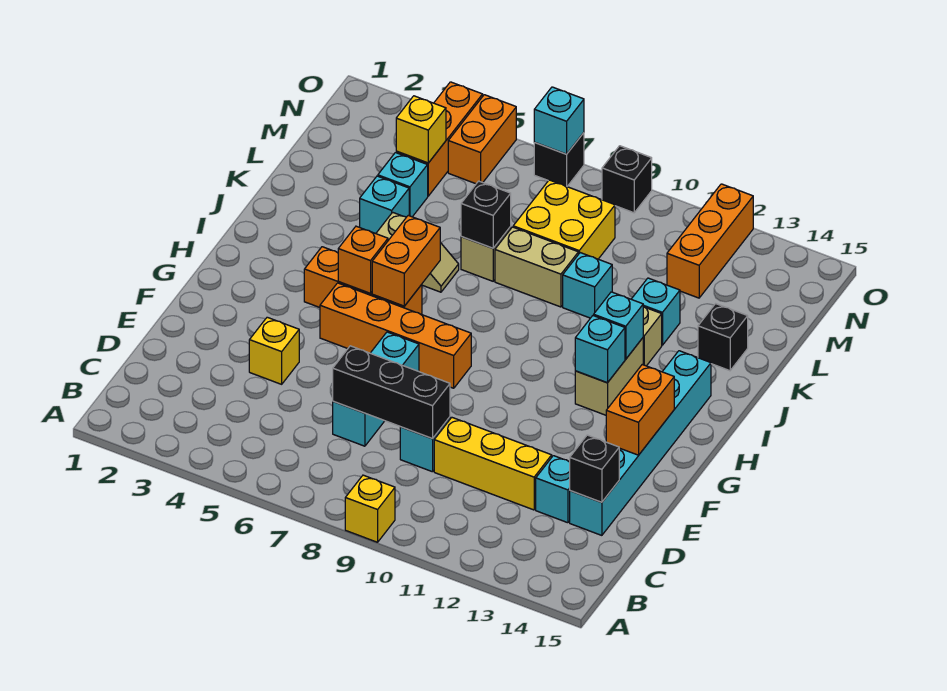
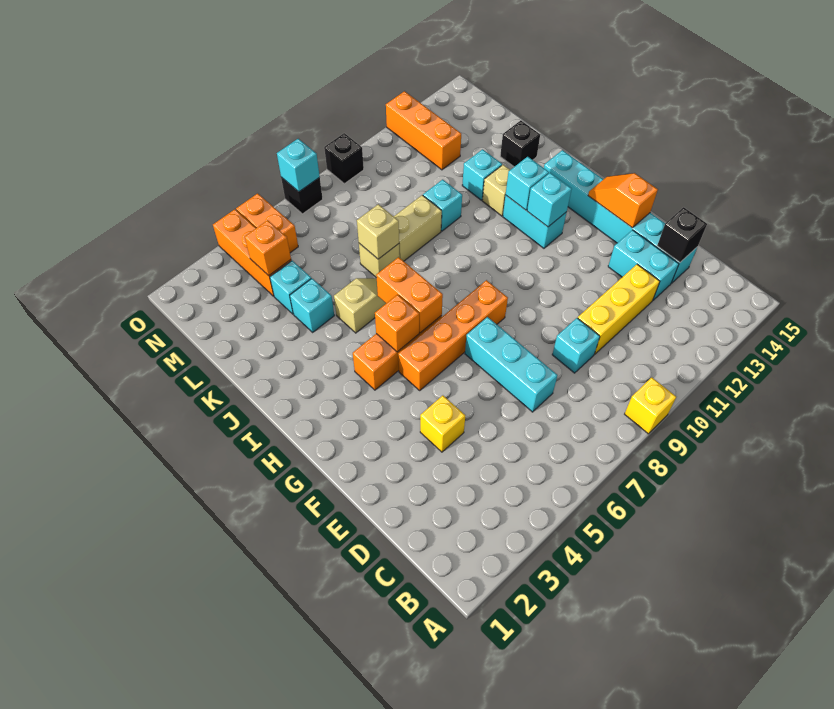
black brick D7:D9 level 2 -> none
cyan brick D13 level 1 -> cyan brick D13:E13 level 1
orange brick F14:G14 level 2 -> orange slope F14:G14 level 2 top F
tan brick H12:I12 level 1 -> cyan brick H12:I12 level 1
black brick K7 level 2 -> tan brick K7 level 2
yellow brick L8:M9 level 1 -> none
yellow brick M4 level 2 -> orange brick M4 level 2

